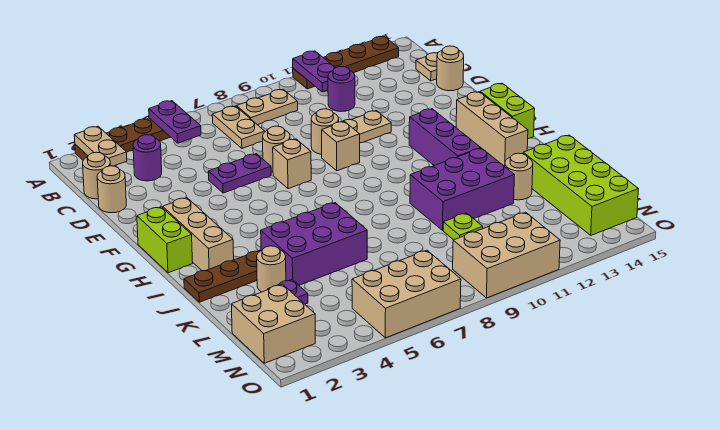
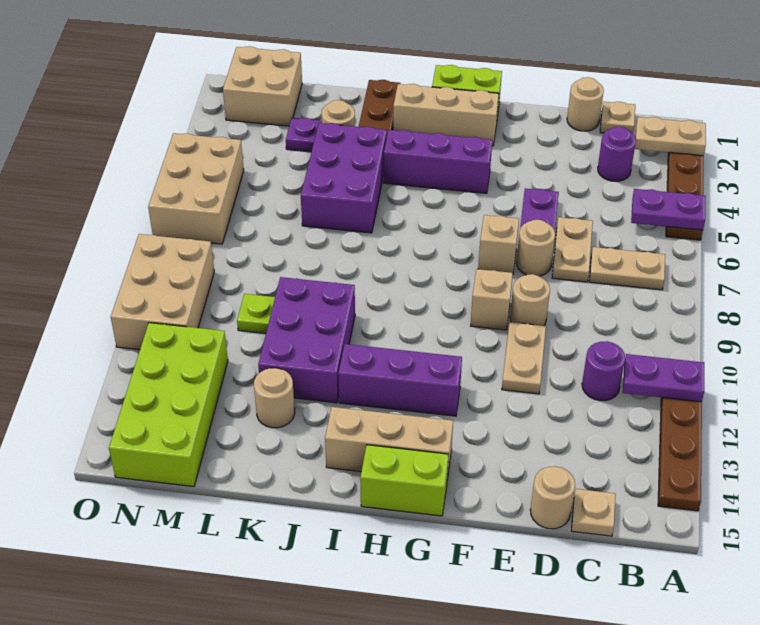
tan plate B8:B9 level 1 -> tan plate D6:D7 level 1
tan round brick C1 level 1 -> tan plate C1 level 1
none -> purple brick G4:I4 level 1
lime brick K14:N15 level 1 -> lime brick M12:N15 level 1

